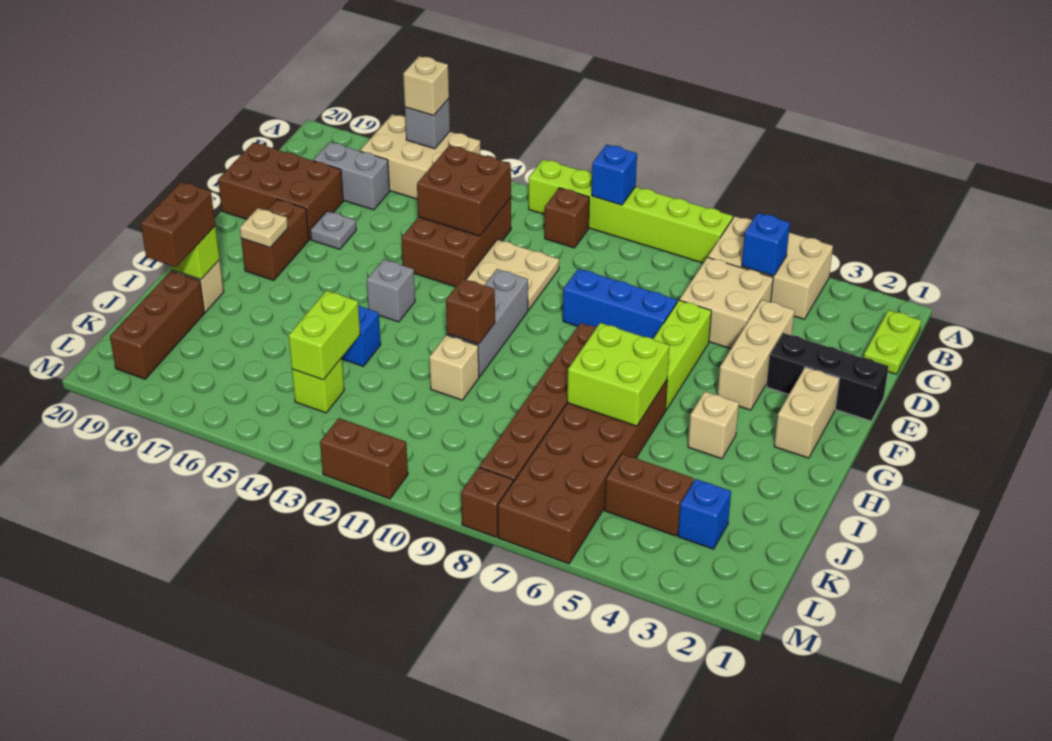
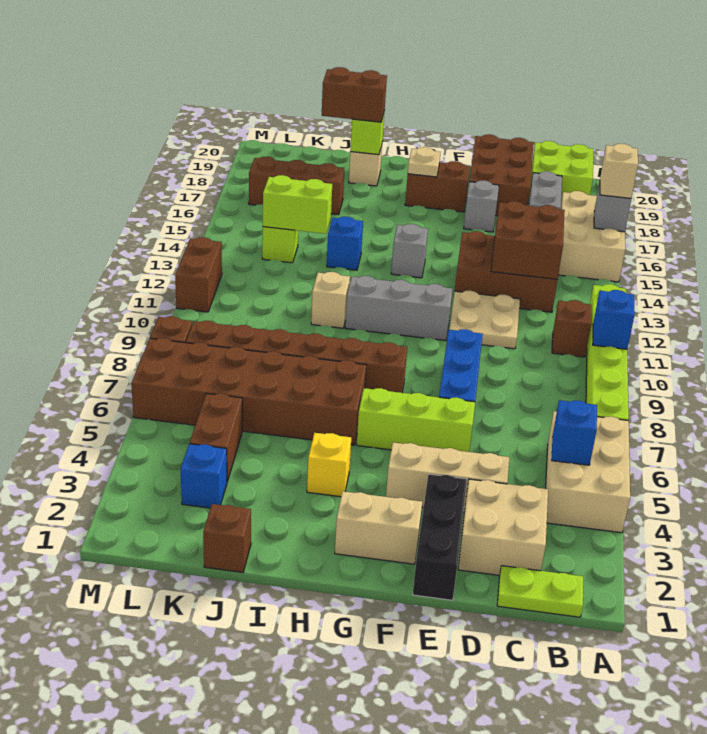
tan brick C5:D6 level 1 -> tan brick C2:D3 level 1
grey plate E17 level 1 -> grey brick E17 level 1
tan brick H4 level 1 -> yellow brick H4 level 1
lime brick H6:I7 level 2 -> lime brick B19:C20 level 1
brown brick H11 level 2 -> brown brick J1 level 1
brown brick J19:L19 level 1 -> brown brick J17:L17 level 1

